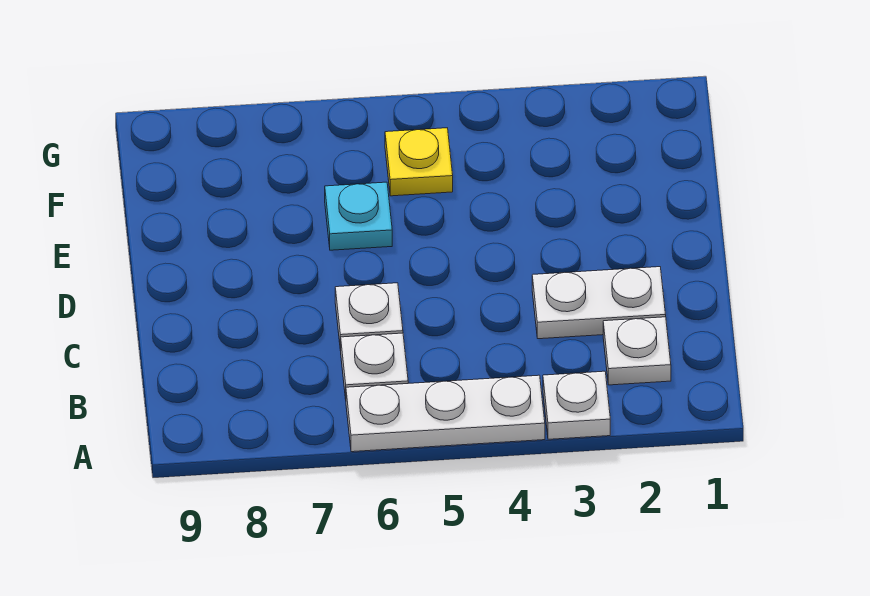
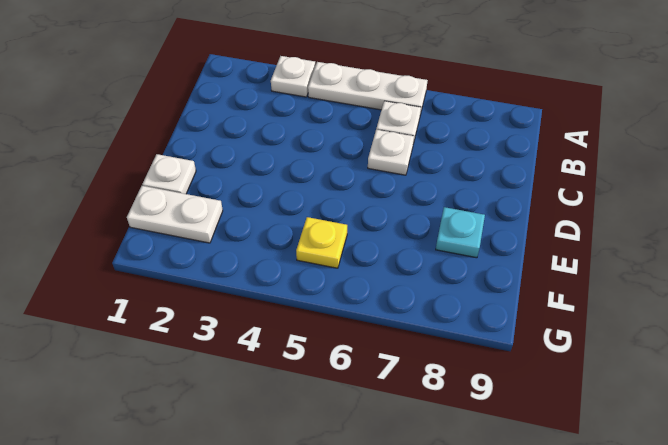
white plate B2 level 1 -> white plate E1 level 1
white plate C2:C3 level 1 -> white plate F1:F2 level 1
cyan plate E6 level 1 -> cyan plate E8 level 1

